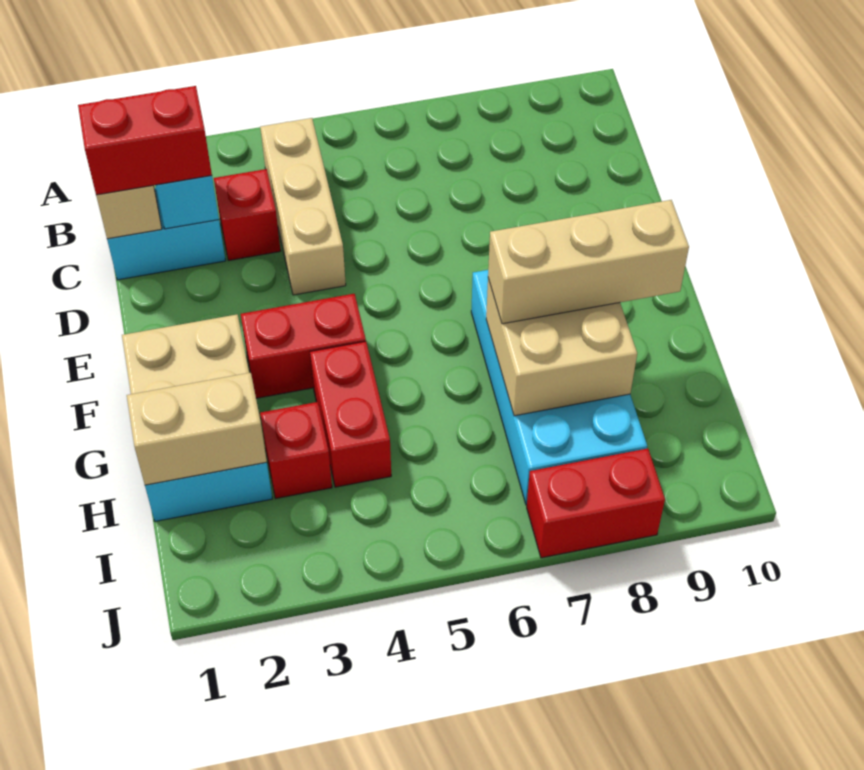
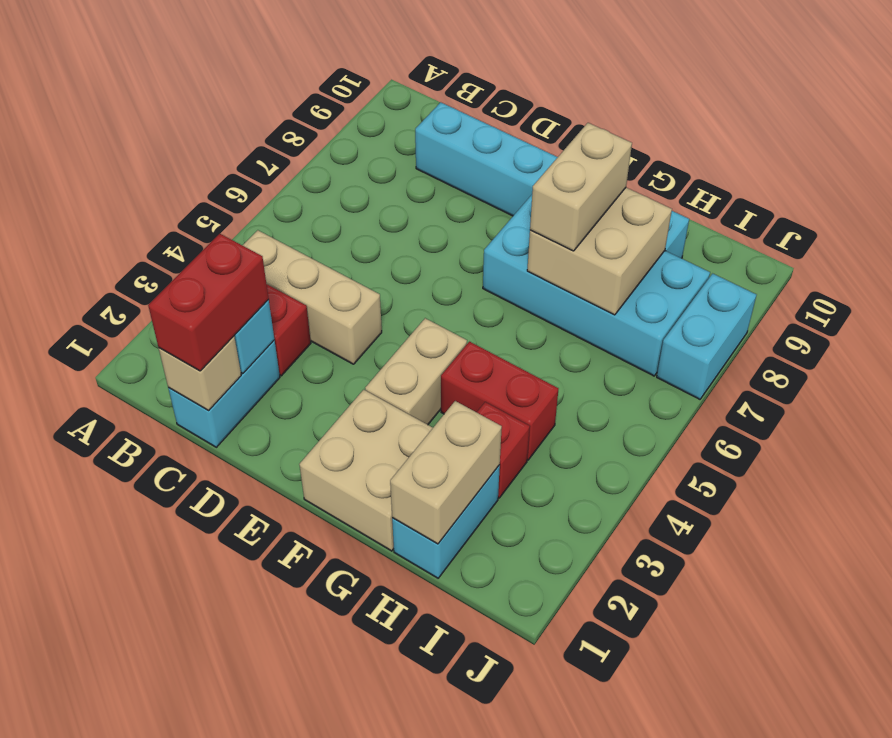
none -> cyan brick C9:H9 level 1
red brick F3:F4 level 1 -> tan brick F3:F4 level 1
tan brick G7:G9 level 3 -> tan brick G7:G8 level 3
red brick J7:J8 level 1 -> cyan brick J7:J8 level 1

